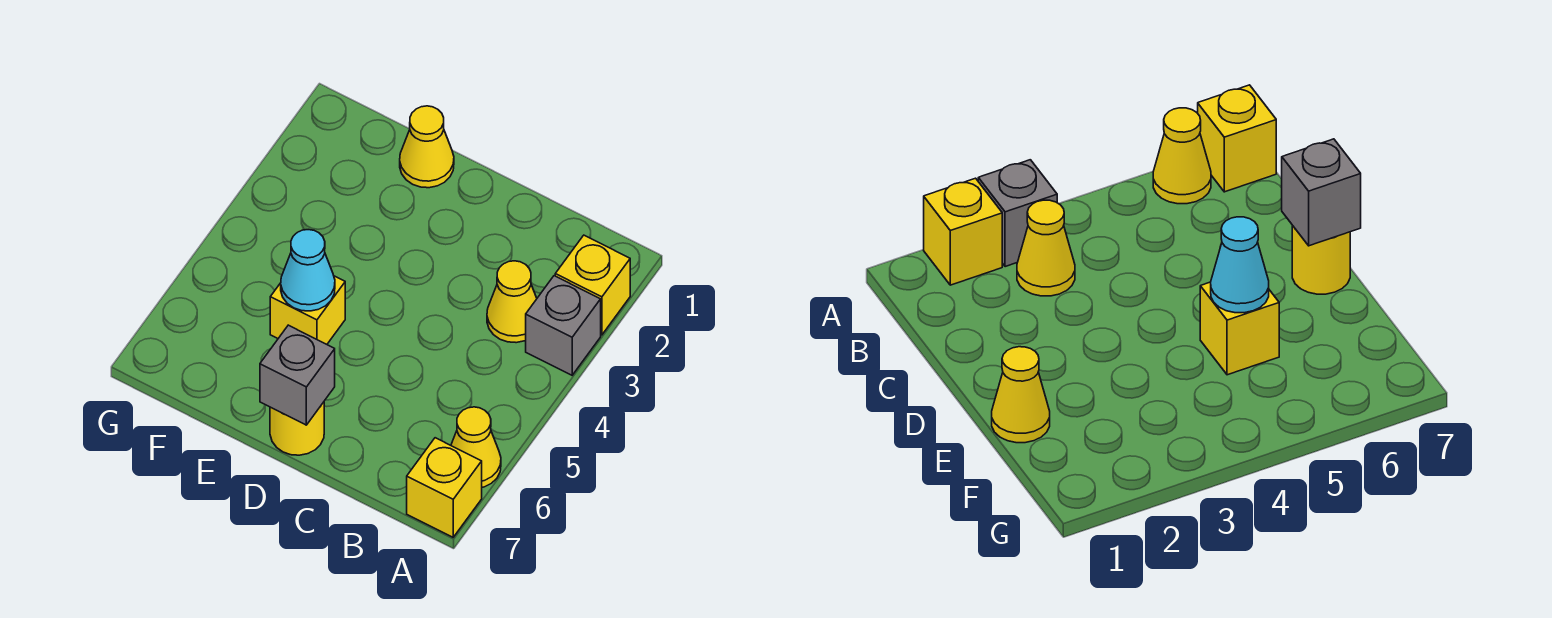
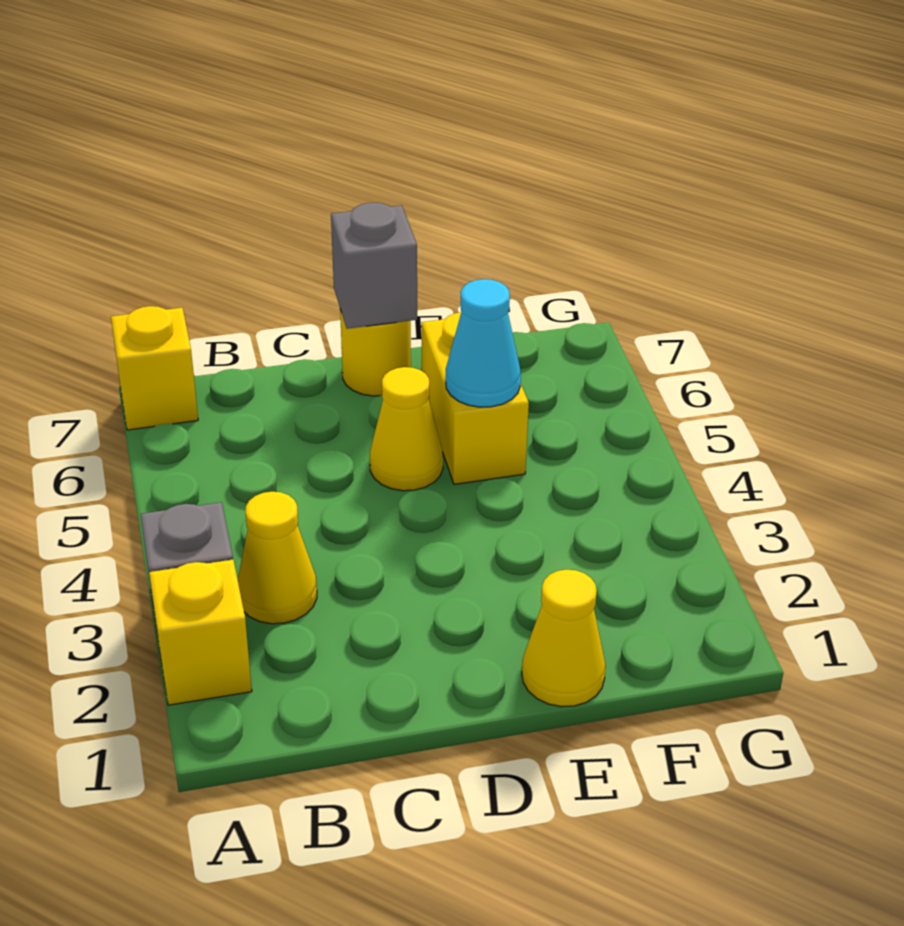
yellow cone A6 level 1 -> yellow cone D5 level 1
yellow brick E5 level 1 -> yellow brick E5:E6 level 1

